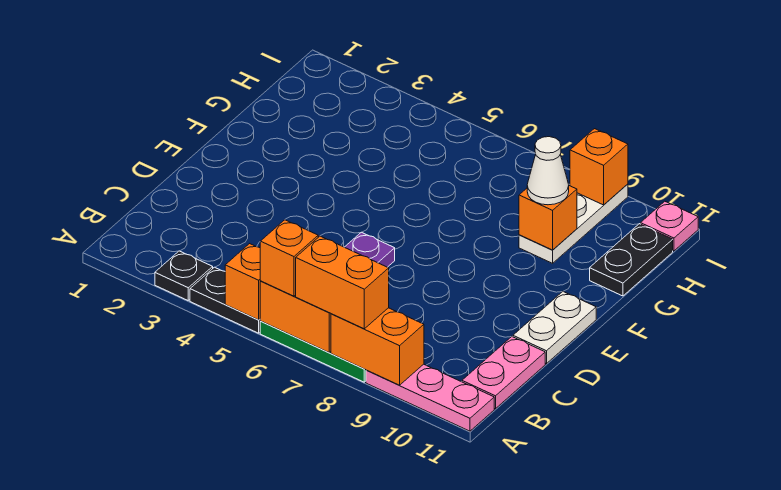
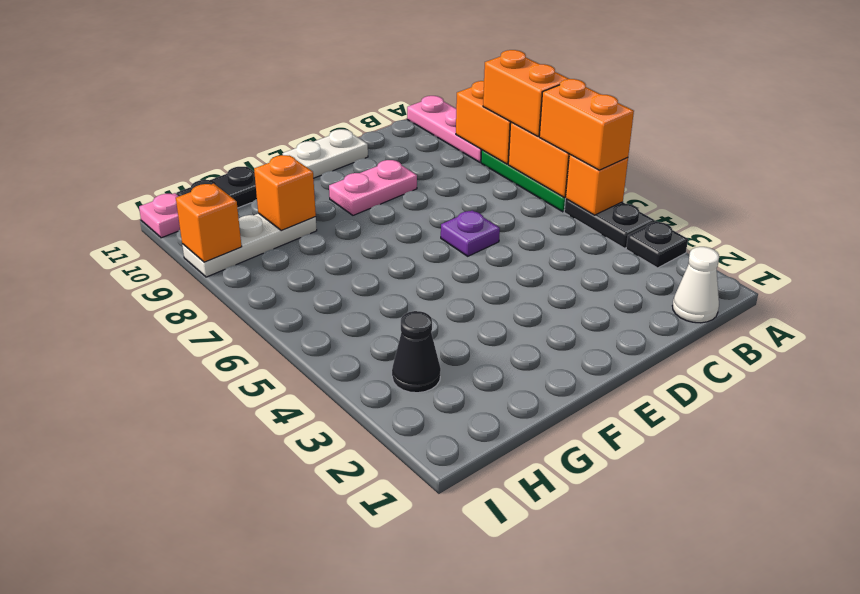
orange brick A6 level 3 -> orange brick A5:A6 level 3
pink plate B11:C11 level 1 -> pink plate D9:E9 level 1
white cone G9 level 3 -> white cone B1 level 1
none -> black cone H3 level 1

